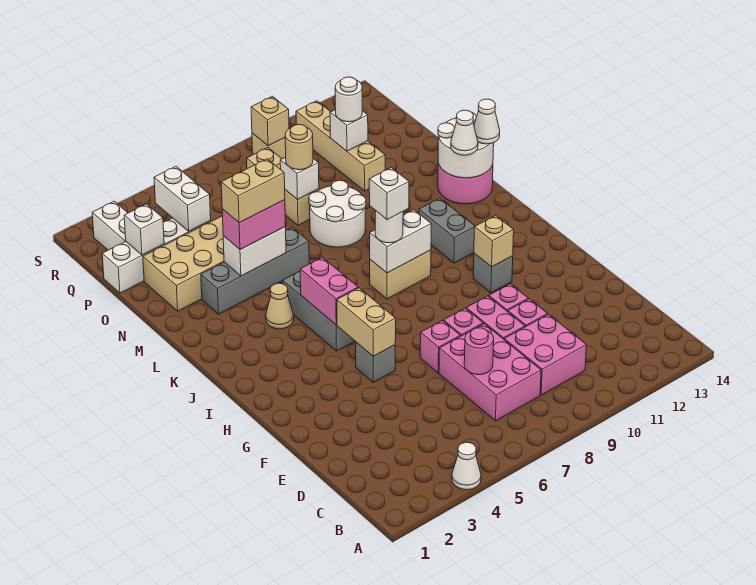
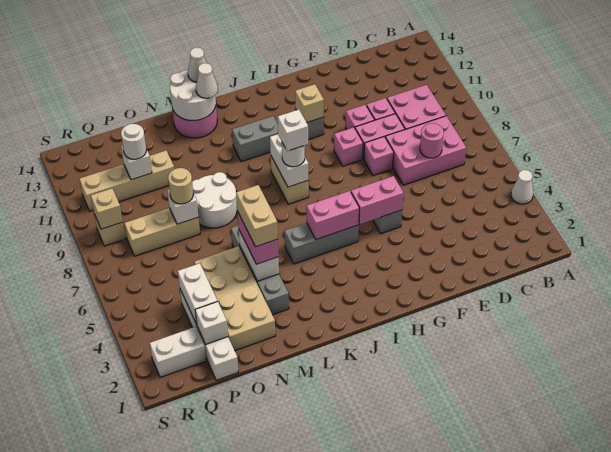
pink brick F7 level 1 -> pink brick G9 level 1
tan brick G5:H5 level 2 -> pink brick G5:H5 level 2
tan cone K4 level 1 -> none
white brick P4:Q4 level 2 -> white brick P3:P4 level 2

